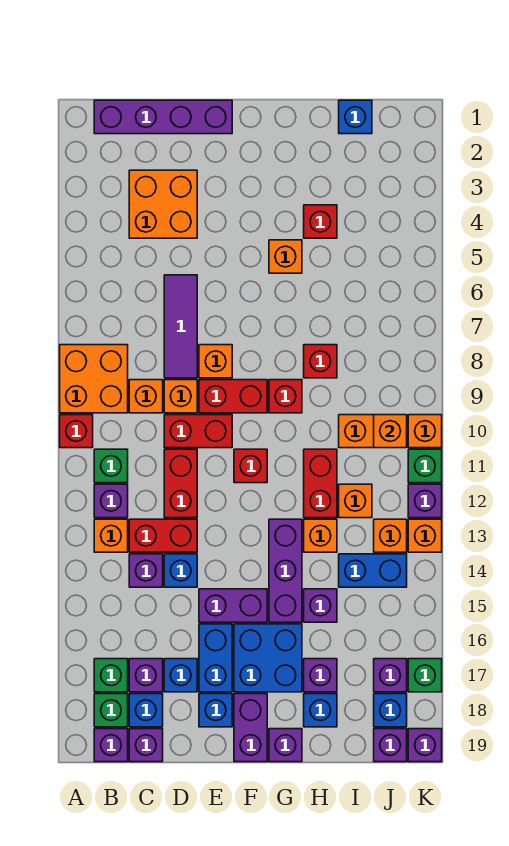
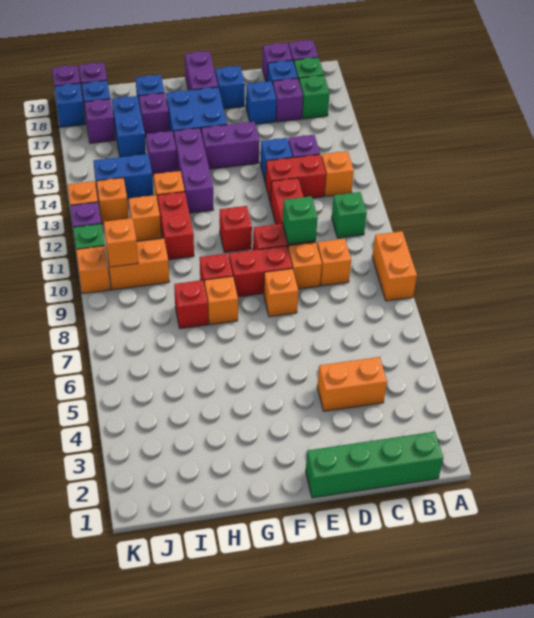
orange brick A8:B9 level 1 -> orange brick A8:A9 level 1
red brick A10 level 1 -> none
purple brick B1:E1 level 1 -> green brick B1:E1 level 1
purple brick B12 level 1 -> none
orange brick C3:D4 level 1 -> orange brick C4:D4 level 1
purple tile D6:D8 level 1 -> none
blue brick E16:E17 level 1 -> blue brick I16:I17 level 1
orange brick G5 level 1 -> orange brick G8 level 1
purple brick G19 level 1 -> none
red brick H4 level 1 -> none
blue brick I1 level 1 -> blue brick K18 level 1
green brick K17 level 1 -> green brick D10 level 2

